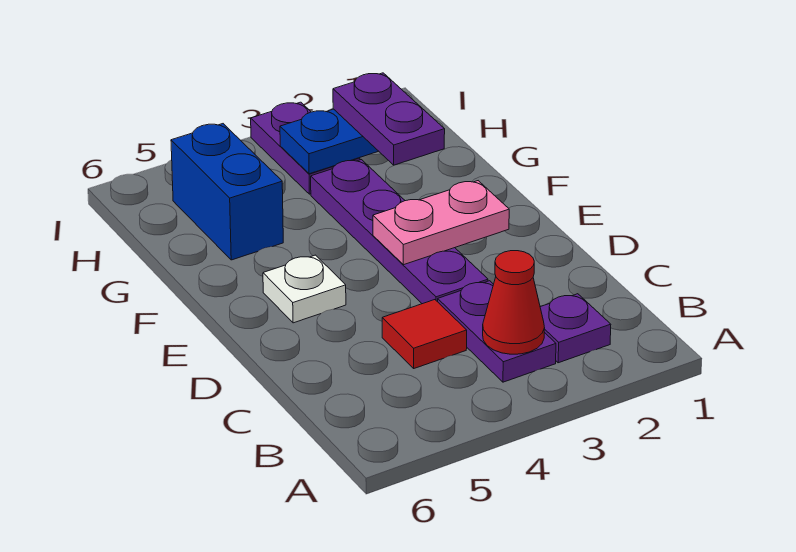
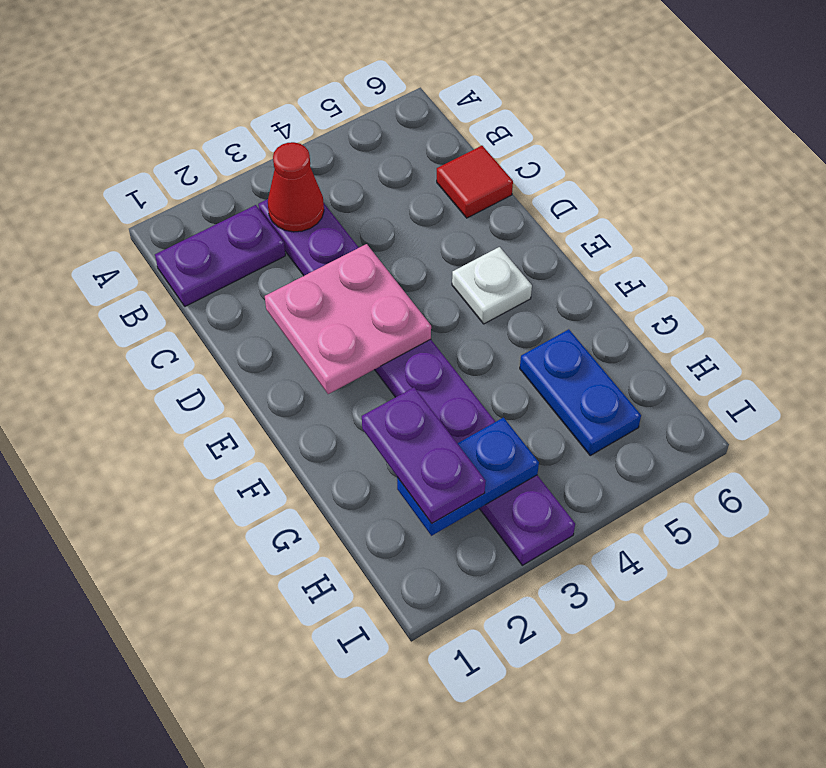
purple plate B2 level 1 -> purple plate B1:B2 level 1
red tile C4 level 1 -> red tile C6 level 1
pink plate E2:E3 level 2 -> pink plate D2:E3 level 2
blue brick G5:H5 level 1 -> blue plate G5:H5 level 1

